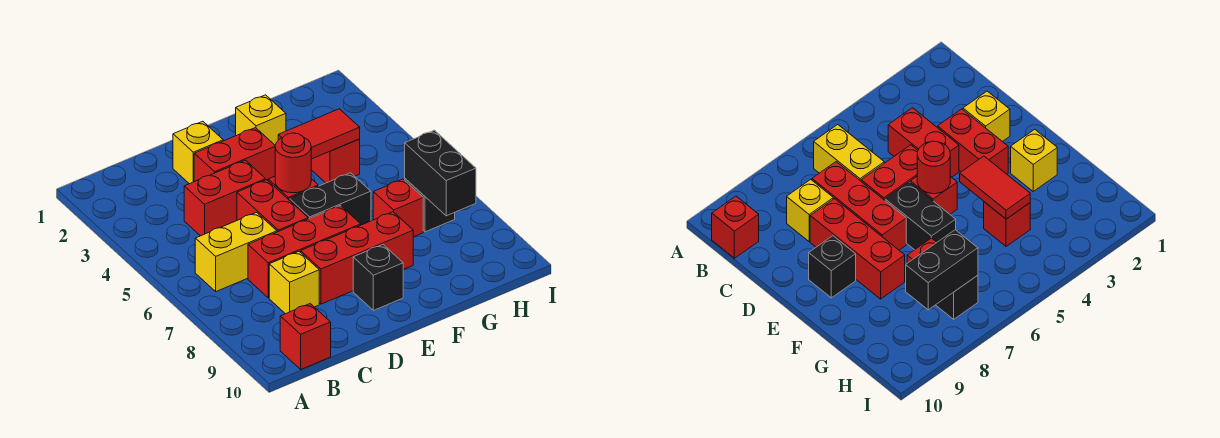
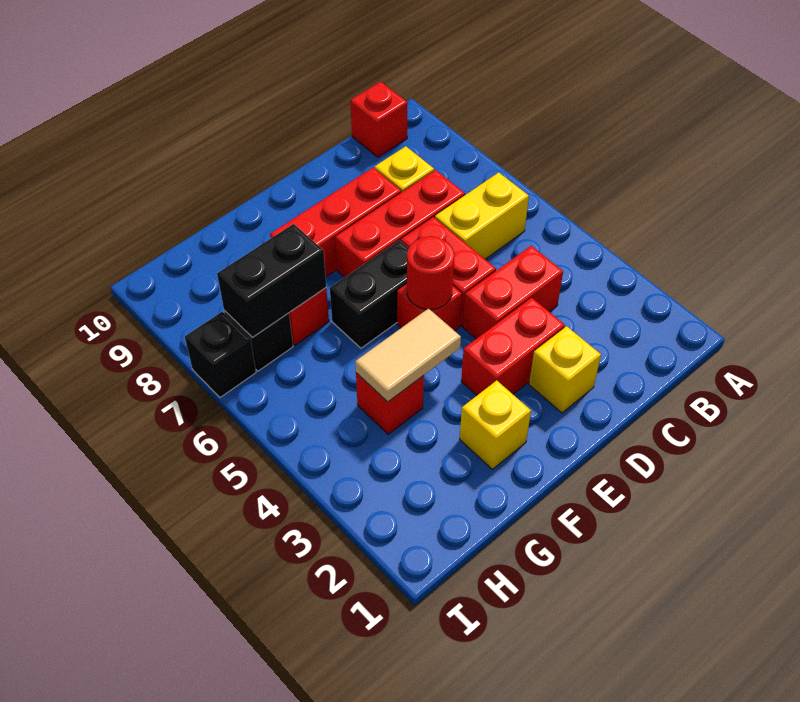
black brick E9 level 1 -> black brick I7 level 1
red tile F4:G4 level 2 -> tan tile F4:G4 level 2
black brick H7:H8 level 2 -> black brick G7:H7 level 2

